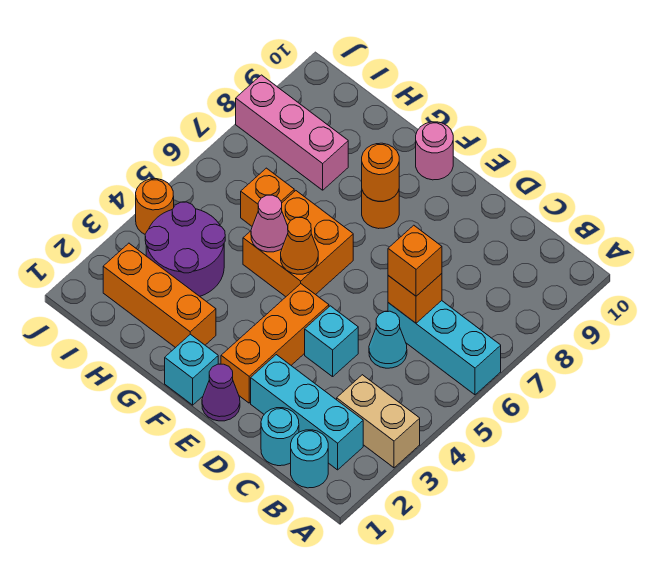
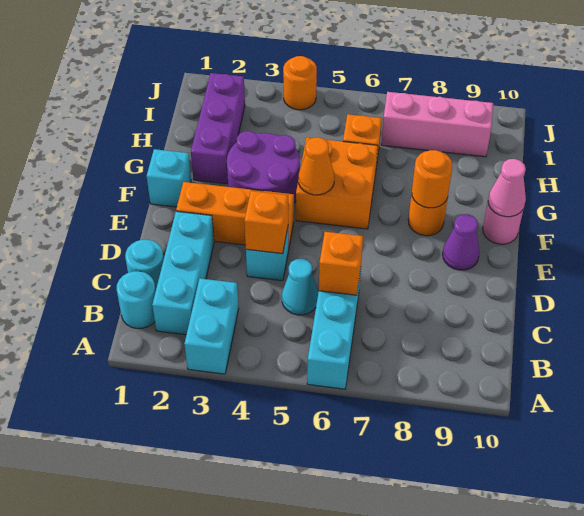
tan brick A3:B3 level 1 -> cyan brick A3:B3 level 1
orange brick C6 level 3 -> orange brick D4 level 2
purple cone E1 level 1 -> purple cone E9 level 1
orange brick G2:I2 level 1 -> purple brick G2:I2 level 1
pink cone G5 level 2 -> pink cone F10 level 2
purple round brick H3:I4 level 1 -> purple round brick F3:G4 level 1
pink brick H8:J8 level 1 -> pink brick I7:I9 level 1

